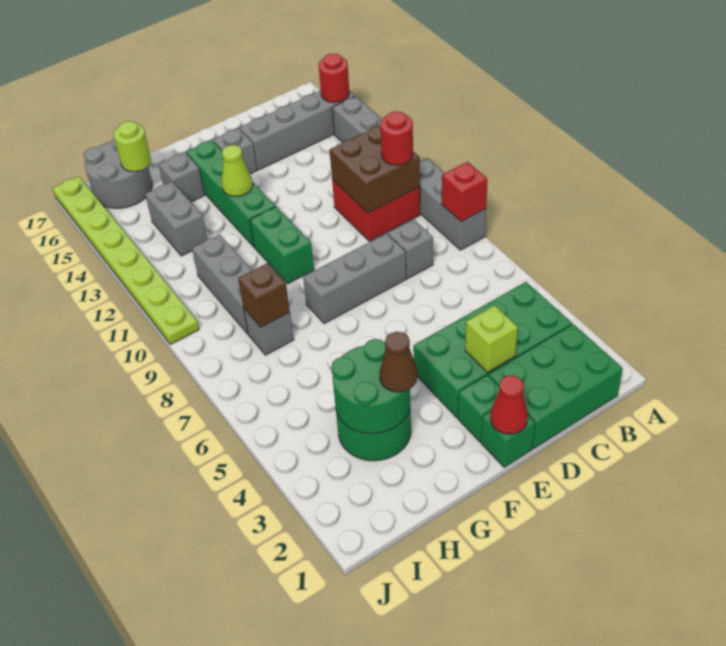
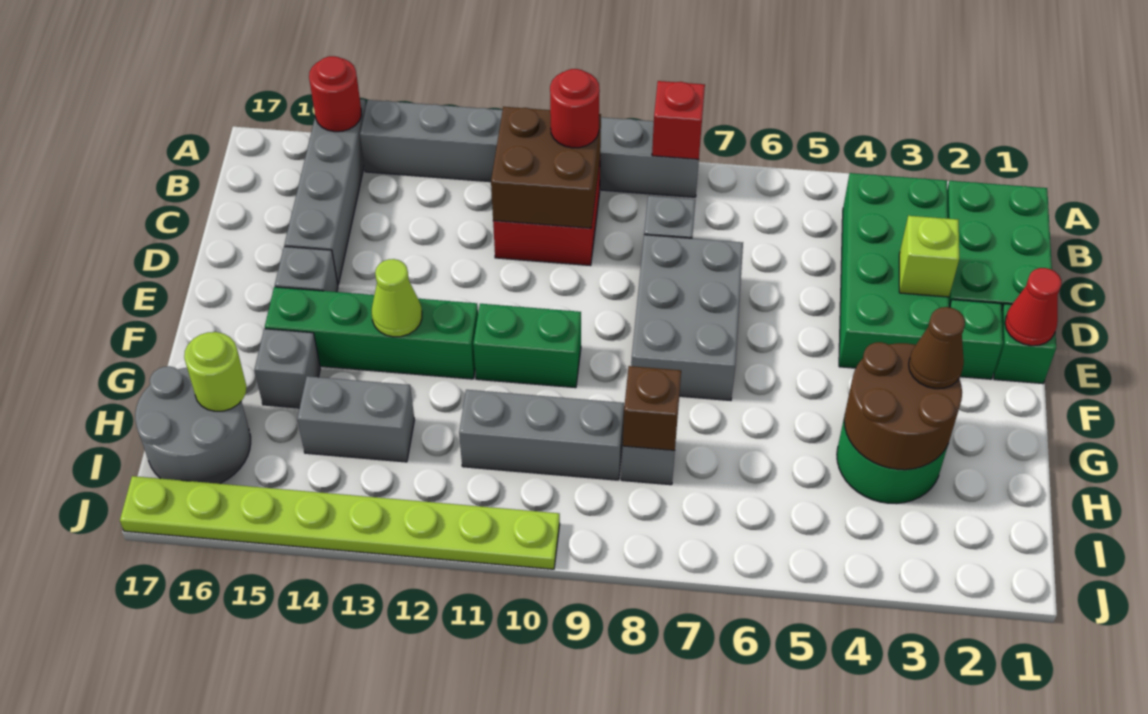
grey brick D8:F8 level 1 -> grey brick D7:F8 level 1
green round brick G3:H4 level 2 -> brown round brick G3:H4 level 2

